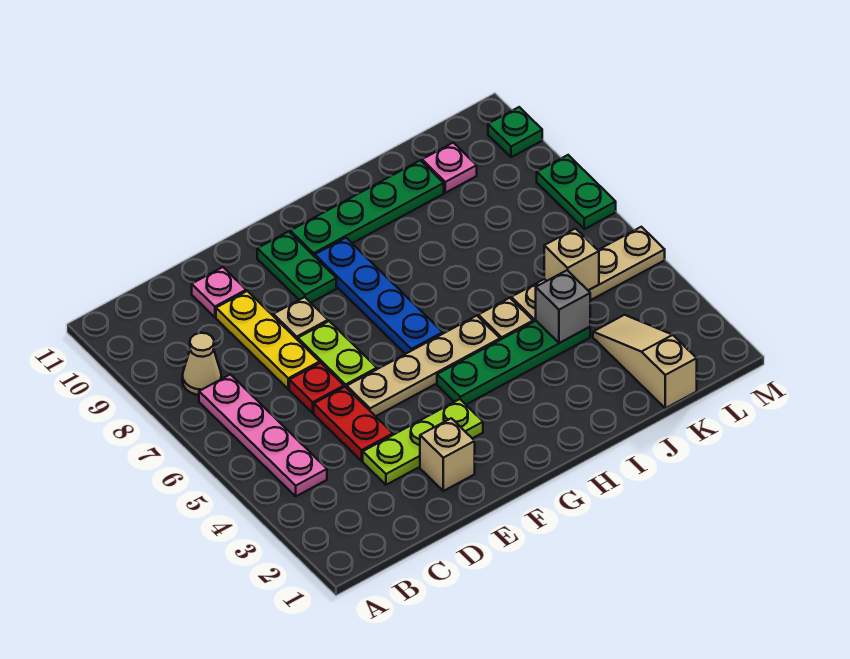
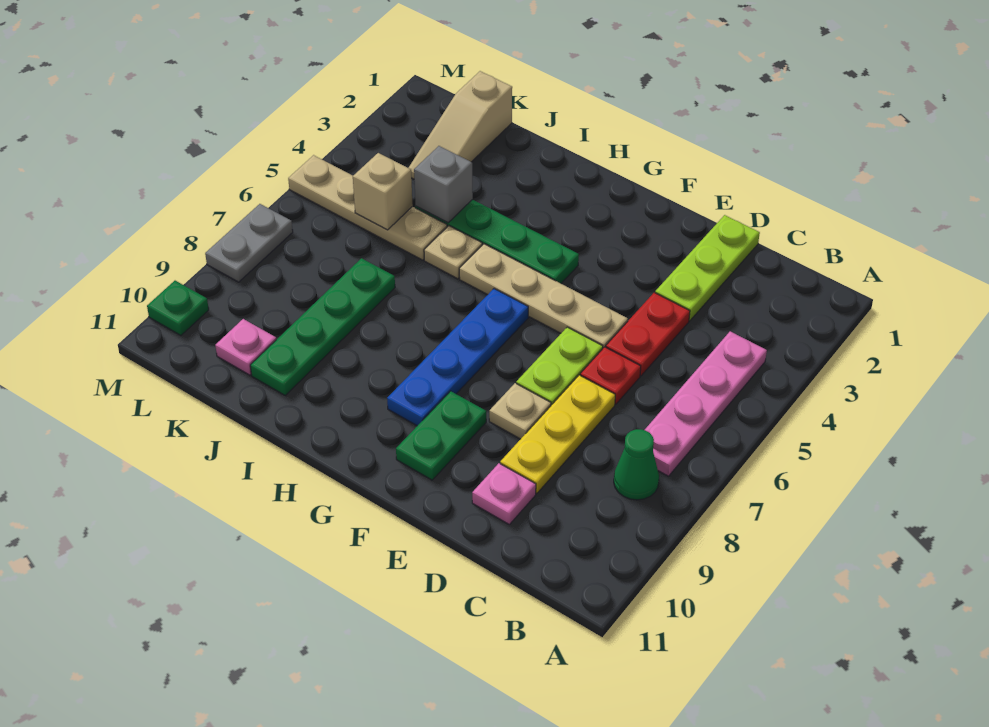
tan cone B8 level 1 -> green cone B8 level 1
lime plate D3:F3 level 1 -> lime plate D1:D3 level 1
tan brick E2 level 1 -> none
green plate G10:J10 level 1 -> green plate J7:J10 level 1
green plate M7:M8 level 1 -> grey plate M7:M8 level 1

